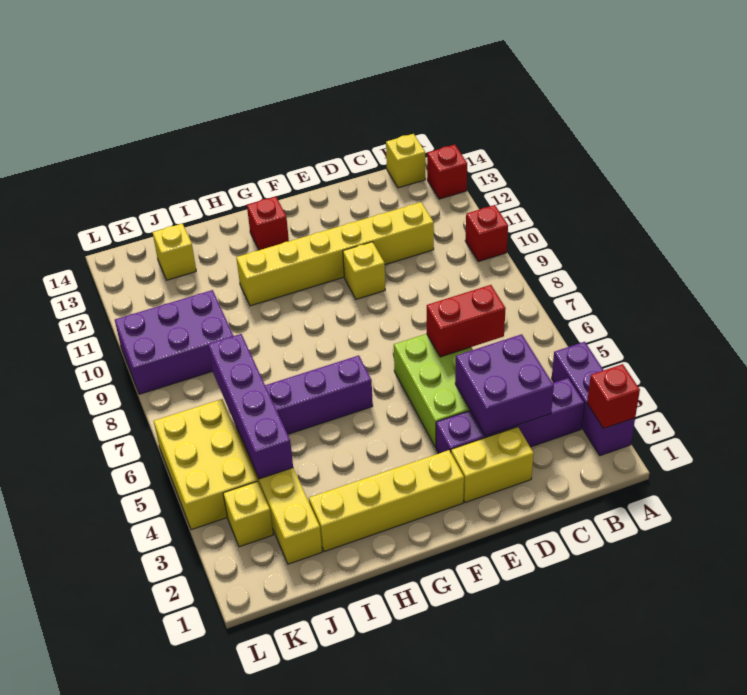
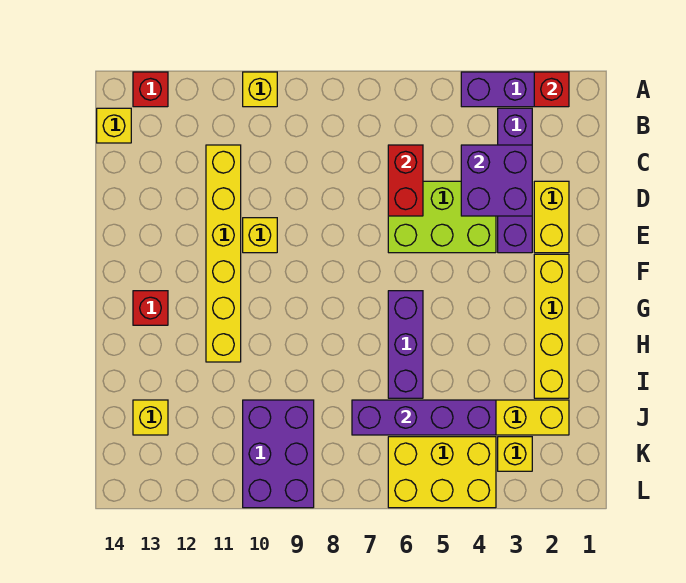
red brick A10 level 1 -> yellow brick A10 level 1

